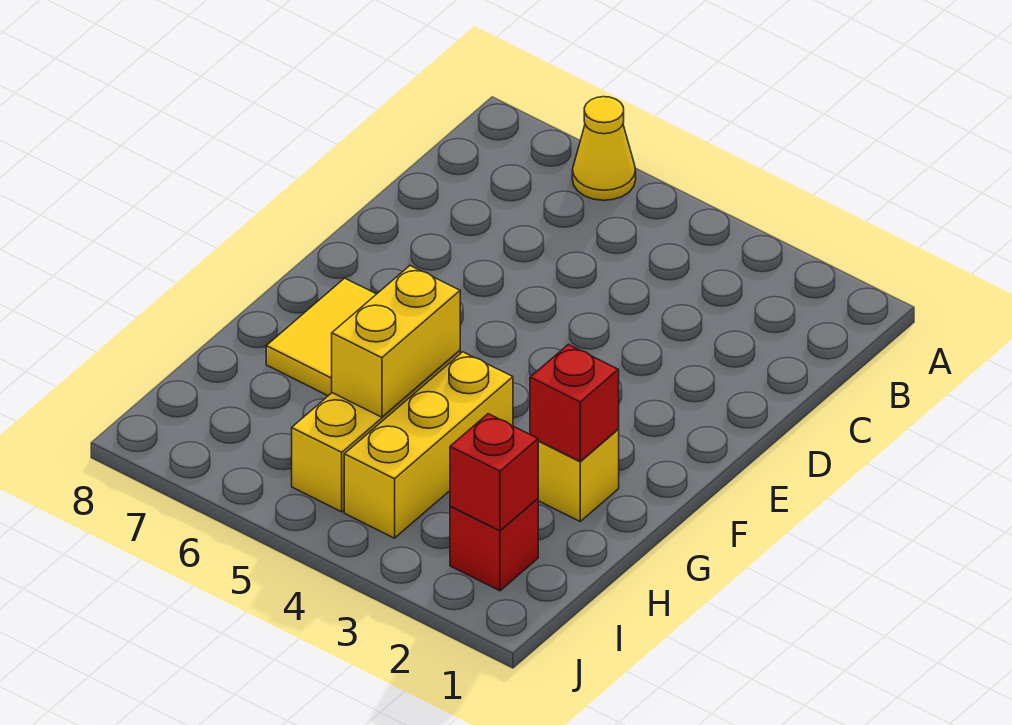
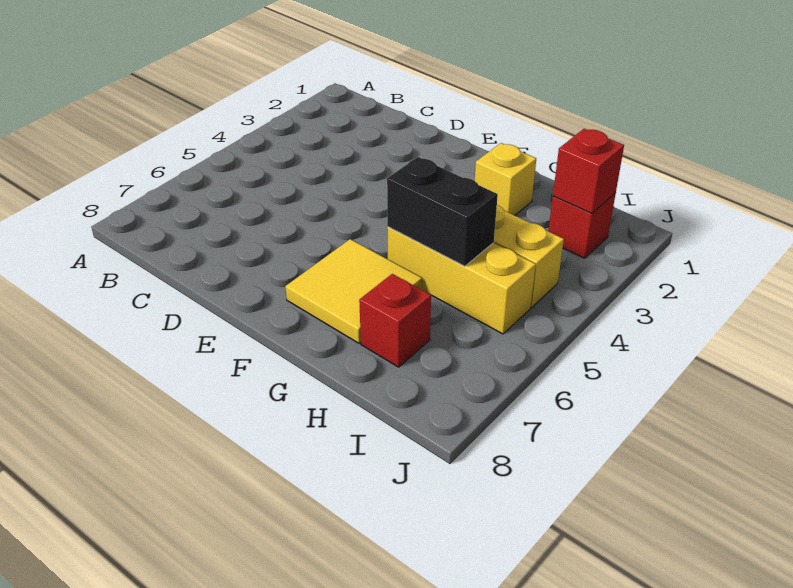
yellow cone A6 level 1 -> none
red brick G2 level 2 -> red brick H7 level 1
yellow brick G5:H5 level 2 -> black brick G5:H5 level 2

